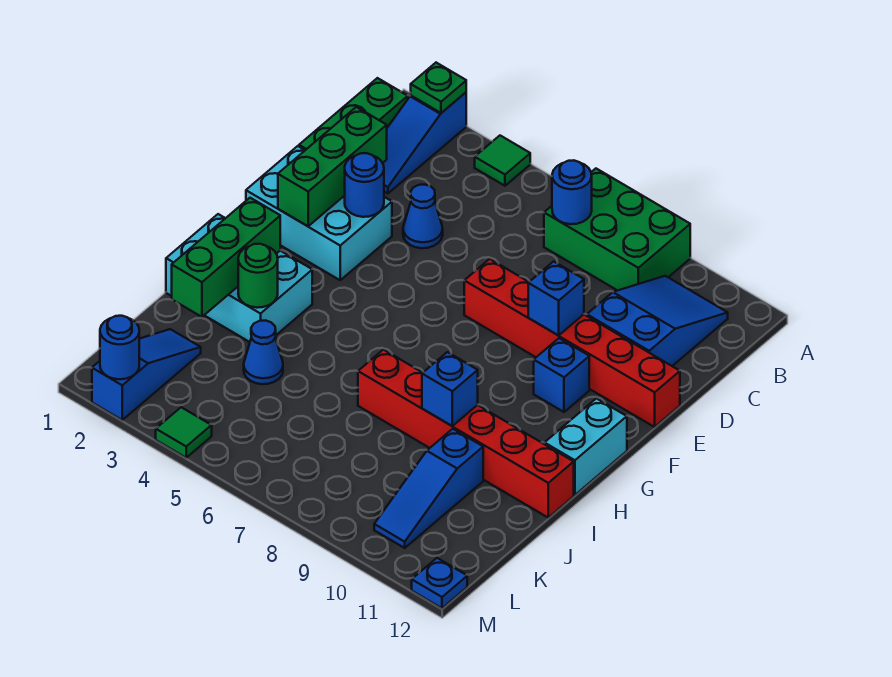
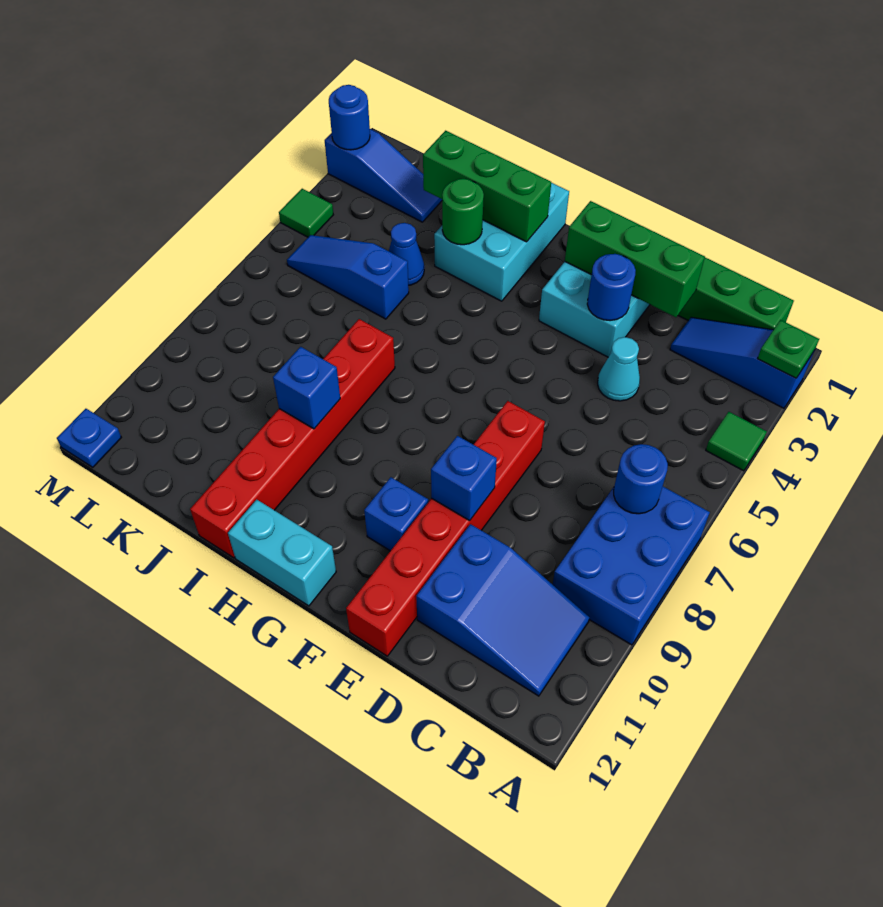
green brick A7:B9 level 1 -> blue brick A7:B9 level 1
blue cone D4 level 1 -> cyan cone D4 level 1
blue slope J10:L10 level 1 top J -> blue slope J5:L5 level 1 top J

